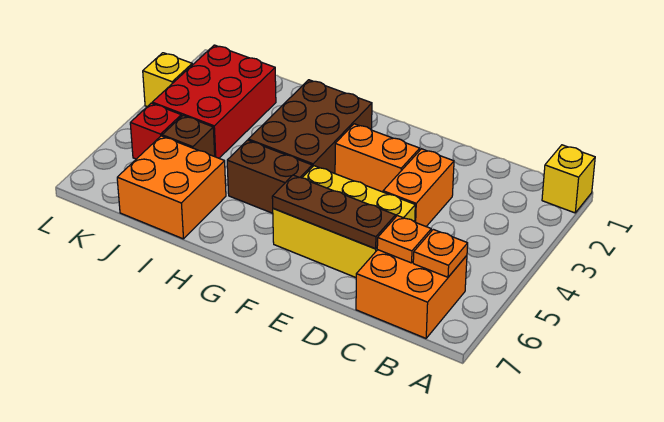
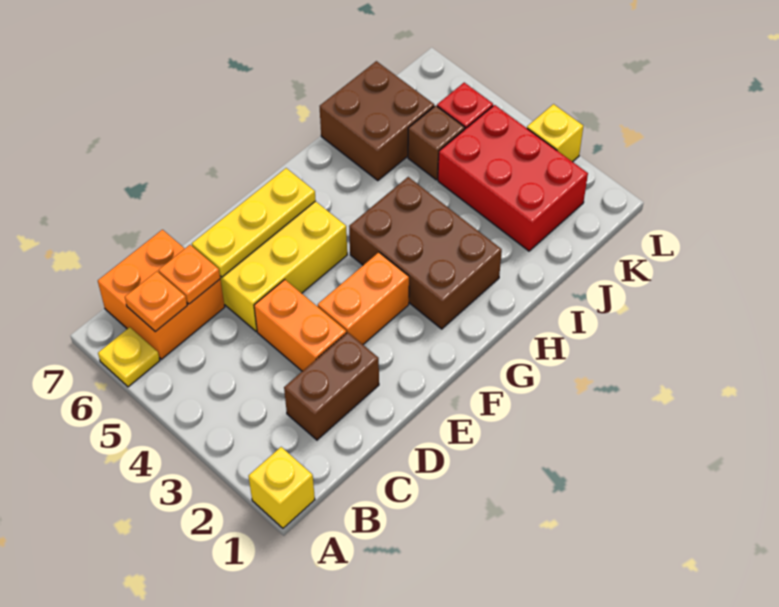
none -> yellow plate A6 level 1
brown plate D6:F6 level 2 -> yellow plate D6:F6 level 2
brown brick G5:H5 level 1 -> brown brick C2:D2 level 1
orange brick I6:J7 level 1 -> brown brick I6:J7 level 1

